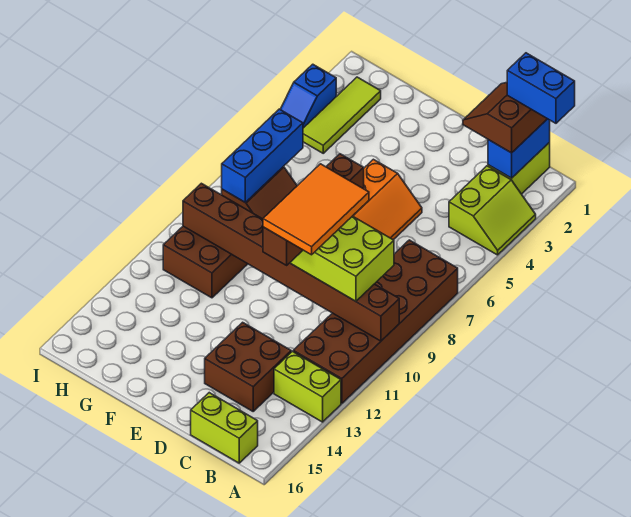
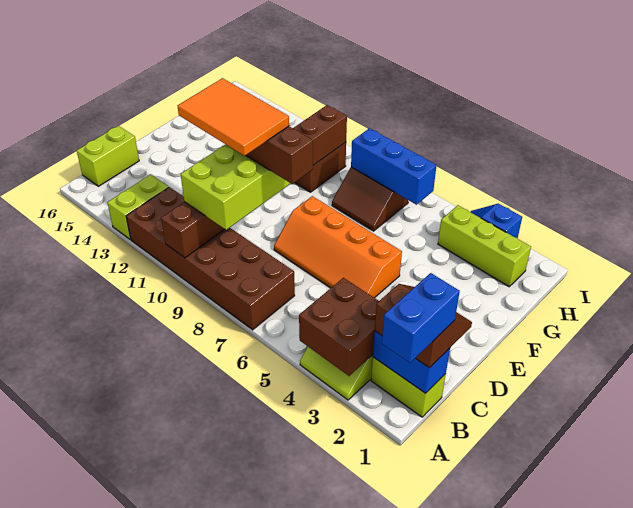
brown brick C13:D14 level 1 -> brown brick A3:B4 level 2
lime tile H2:H4 level 1 -> lime brick H2:H4 level 1

